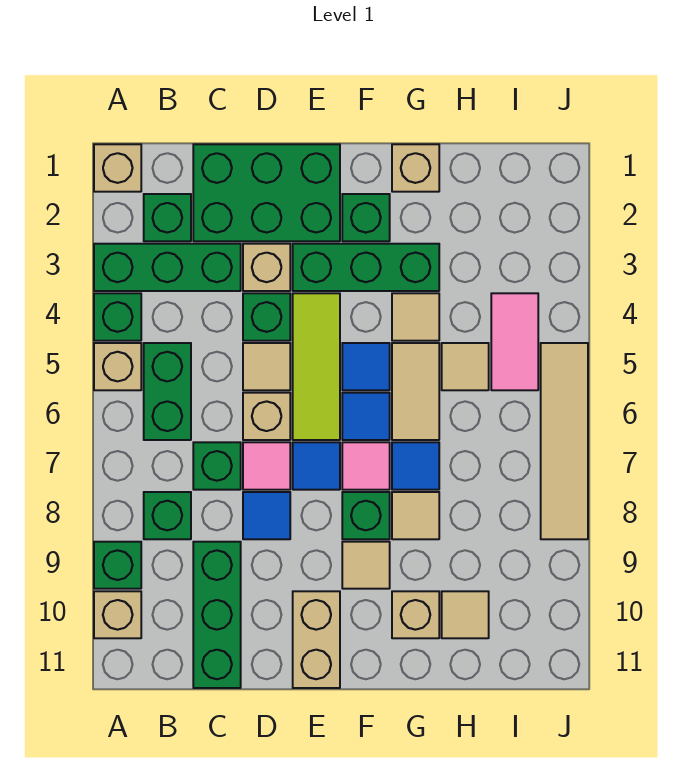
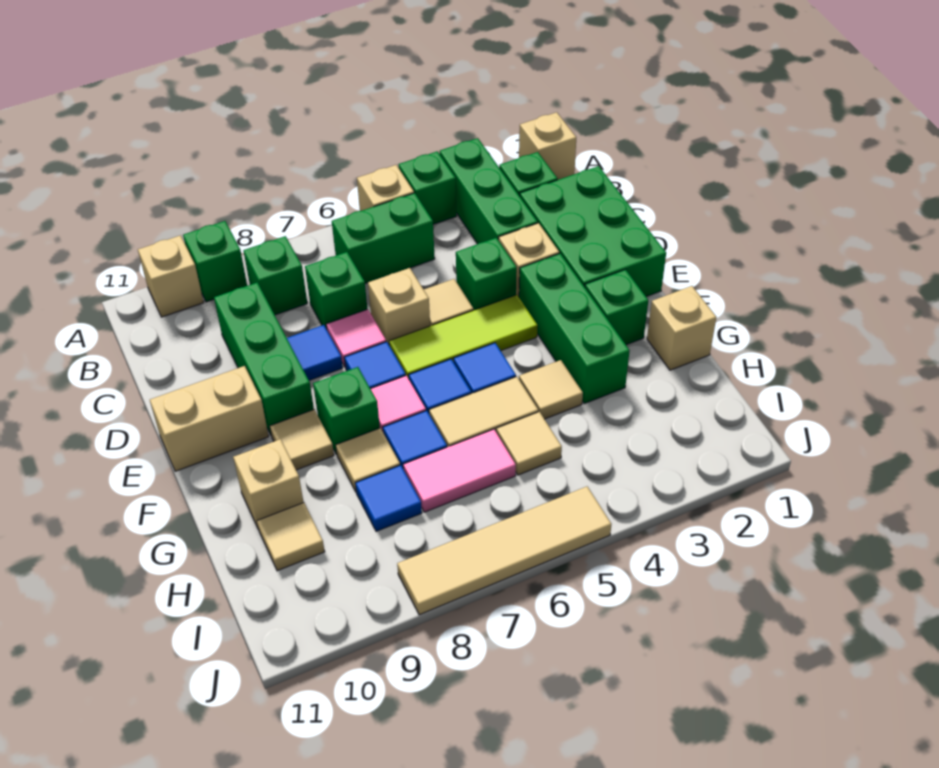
green brick C9:C11 level 1 -> green brick C9:E9 level 1
none -> blue tile H8 level 1
pink tile I4:I5 level 1 -> pink tile H6:H7 level 1

